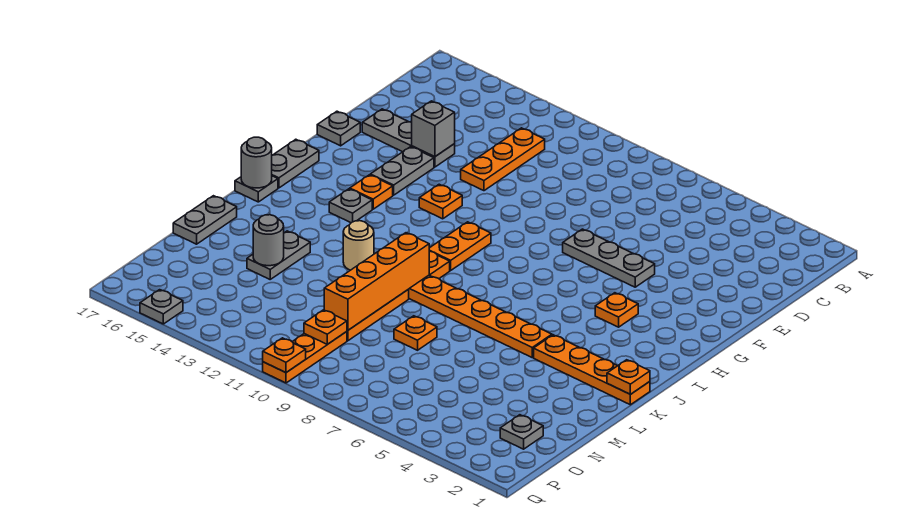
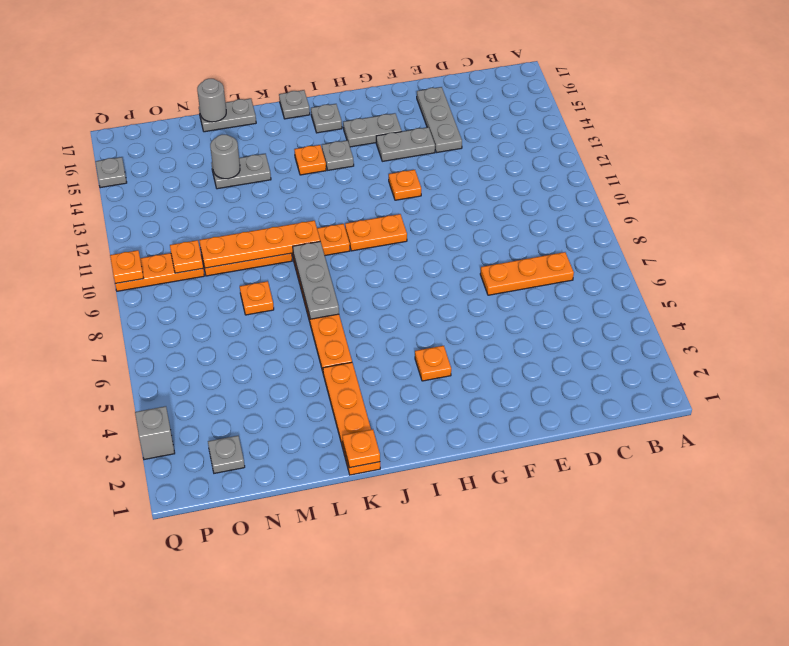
orange plate C12:E12 level 1 -> orange plate C7:E7 level 1
grey brick E14 level 2 -> grey brick Q3 level 1
grey plate F5:F7 level 1 -> grey plate K7:K9 level 2
grey plate F17 level 1 -> grey plate I16 level 1
orange plate H14 level 1 -> orange plate J14 level 1
grey plate H17:I17 level 1 -> grey plate G15:H15 level 1
grey round brick J17 level 2 -> grey round brick M17 level 2
orange brick K10:N10 level 2 -> orange plate K10:N10 level 2
tan round brick K12 level 1 -> none

